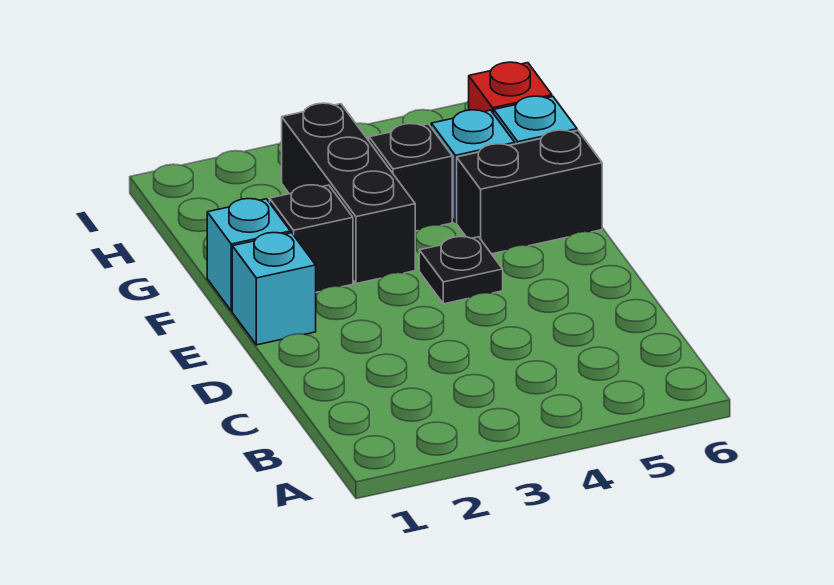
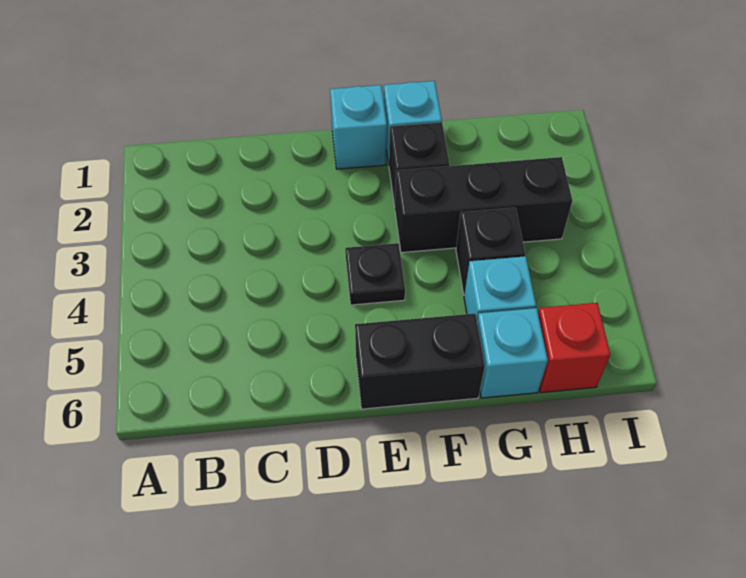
black brick F5:F6 level 1 -> black brick E6:F6 level 1

